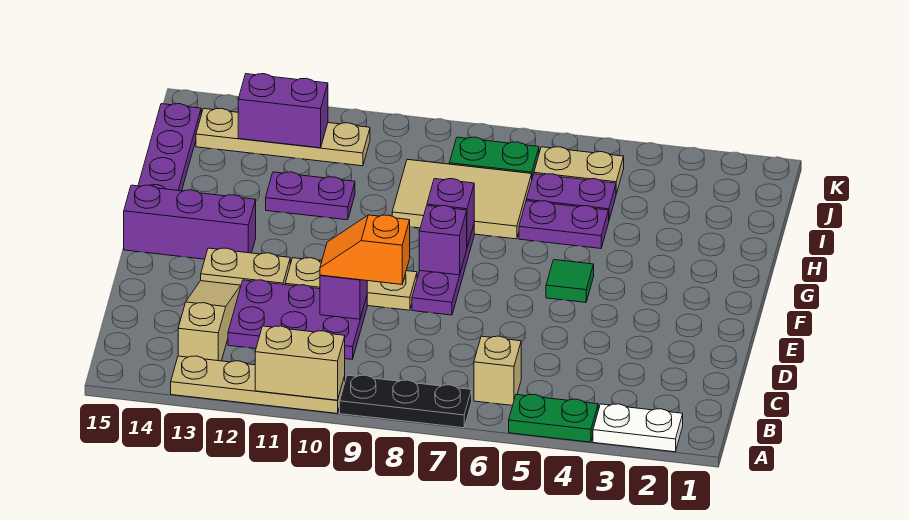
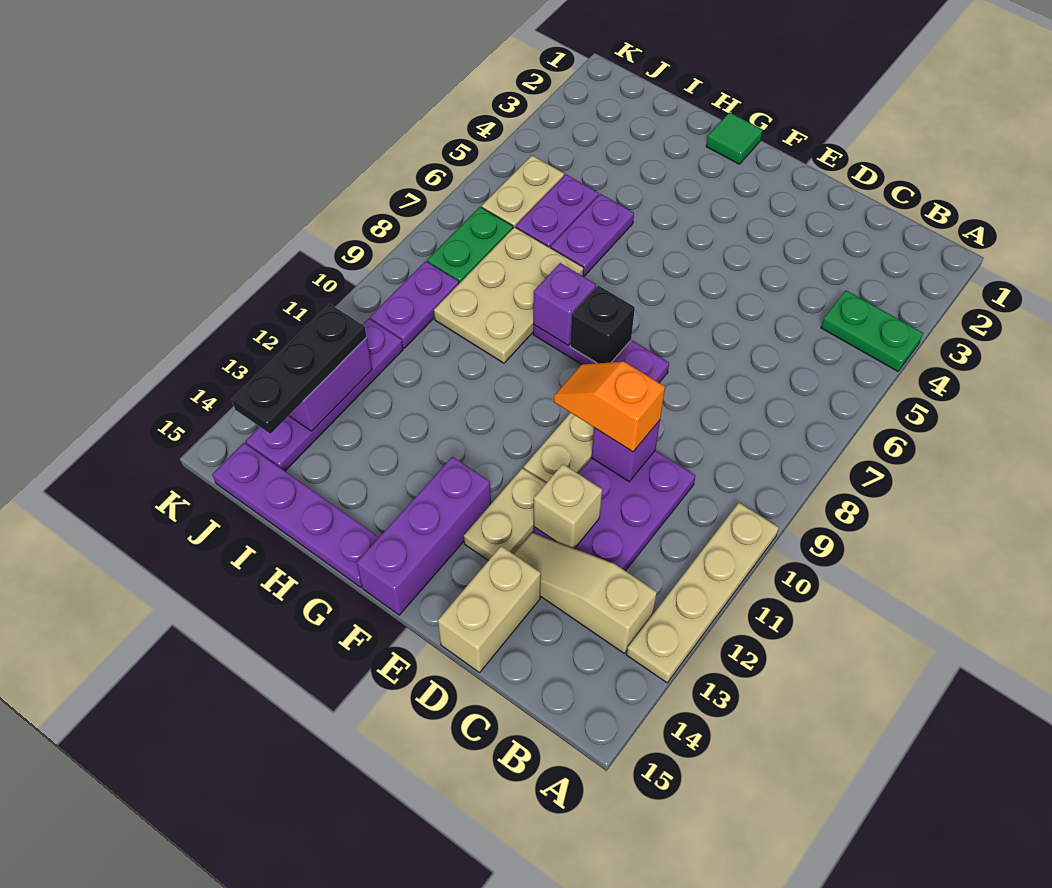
white plate A2:A3 level 1 -> none
green plate A4:A5 level 1 -> green plate A4:B4 level 1
black plate A7:A9 level 1 -> black plate J12:J14 level 3
tan brick A10:A11 level 2 -> tan brick D14:D15 level 1
tan brick B6 level 1 -> tan brick D12 level 2
orange slope D9:D10 level 3 top 9 -> orange slope D10:E10 level 3 top D
green tile F5 level 1 -> green tile G1 level 1
purple brick F8 level 2 -> black brick F8 level 2
tan tile H7:I9 level 1 -> tan plate H7:I9 level 1
purple plate H11:H12 level 1 -> purple plate J9:J10 level 1
tan plate J11:J14 level 1 -> purple plate J11:J14 level 1

